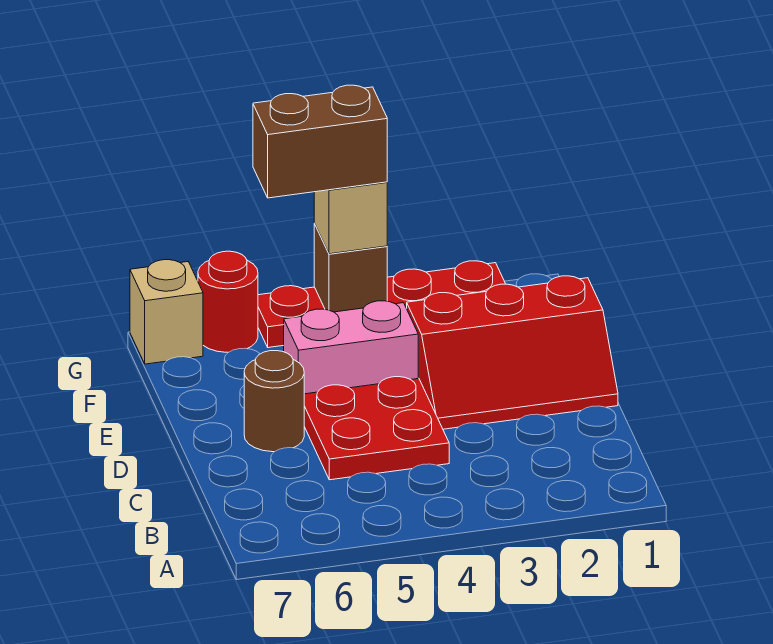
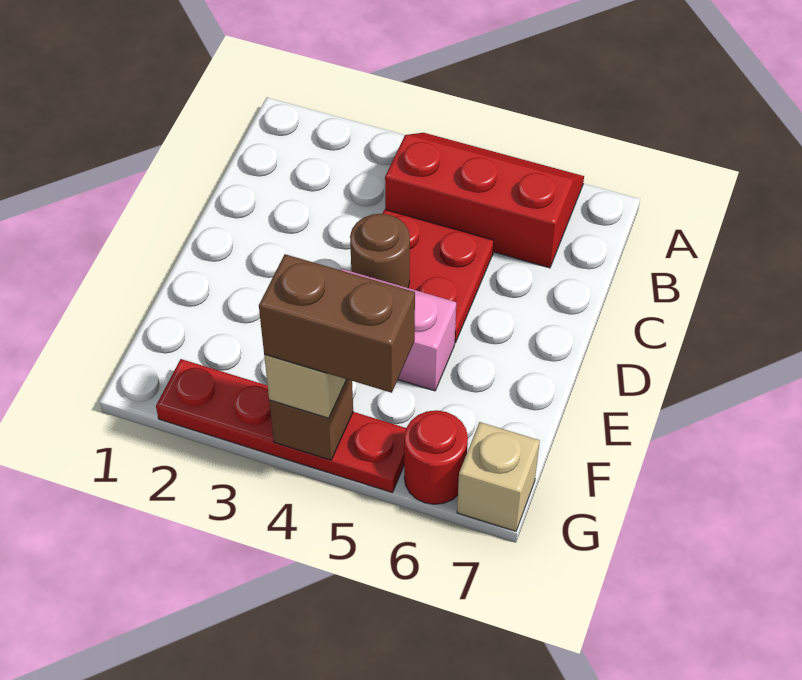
red slope D1:E3 level 1 top E -> red slope A4:B6 level 1 top B
brown round brick D6 level 1 -> brown round brick D4 level 2

